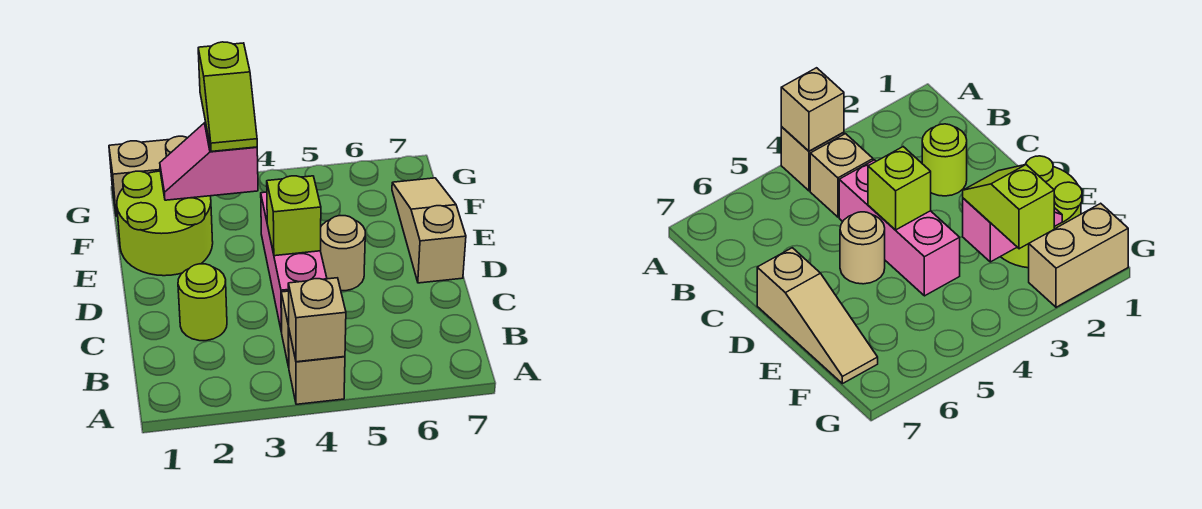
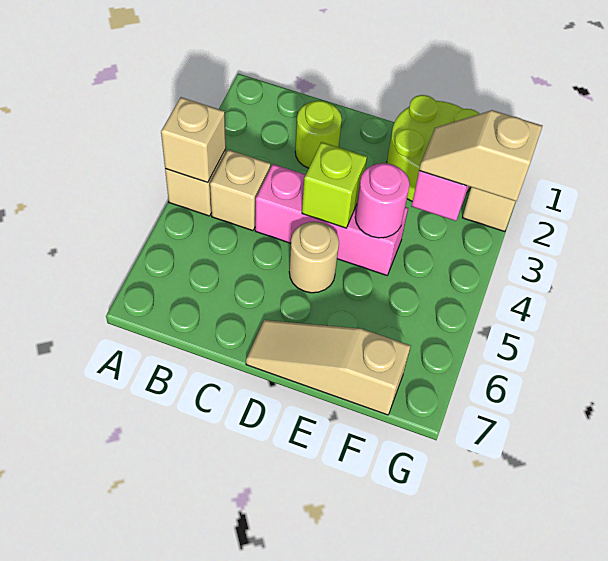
tan slope D7:F7 level 1 top D -> tan slope D7:F7 level 1 top F
none -> pink round brick E4 level 2
lime slope F3:G3 level 3 top G -> tan slope F3:G3 level 3 top G

